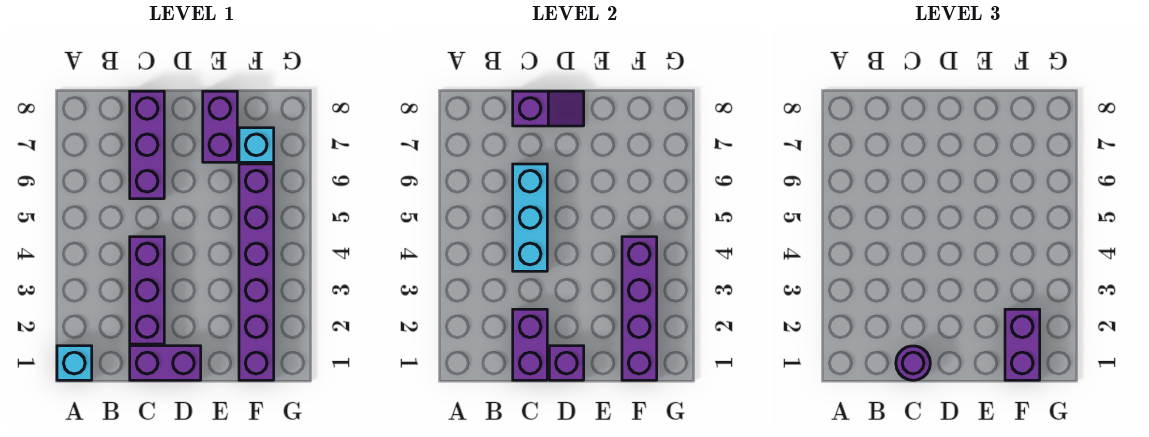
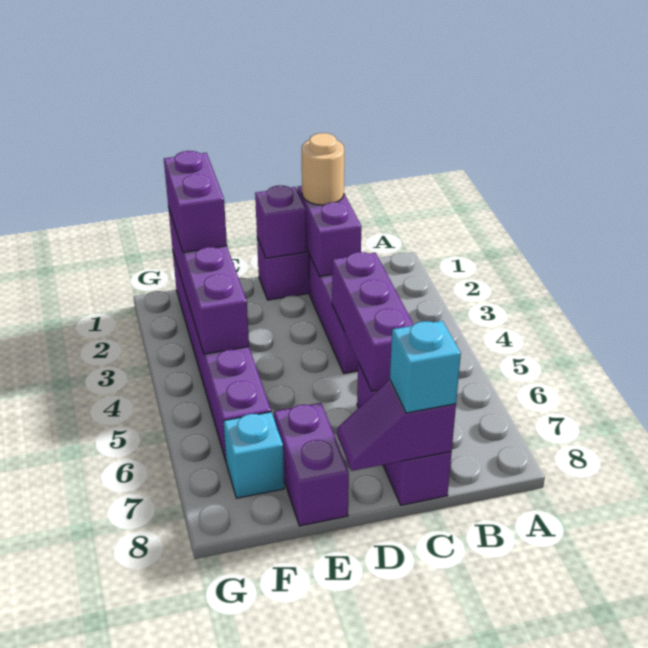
cyan brick A1 level 1 -> cyan brick C8 level 3
purple round brick C1 level 3 -> tan round brick C1 level 3
cyan brick C4:C6 level 2 -> purple brick C4:C6 level 2

